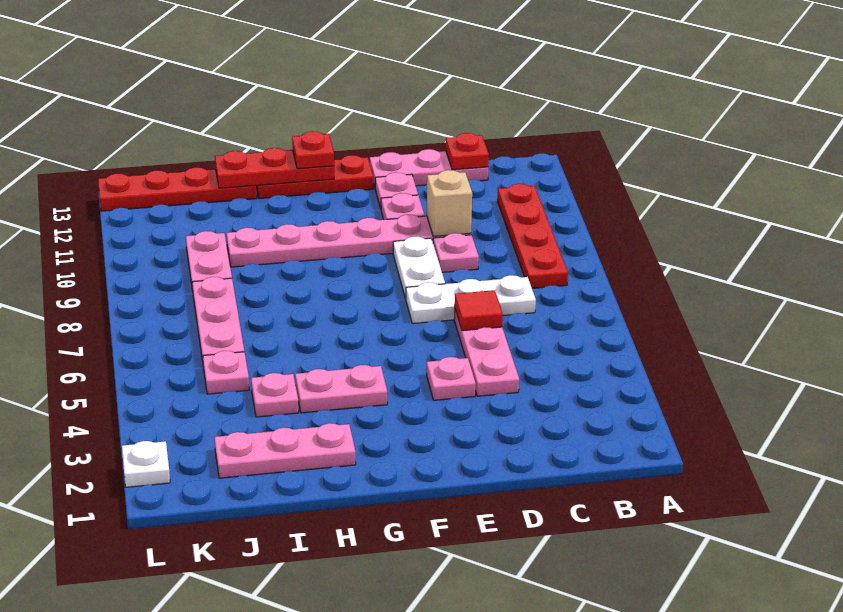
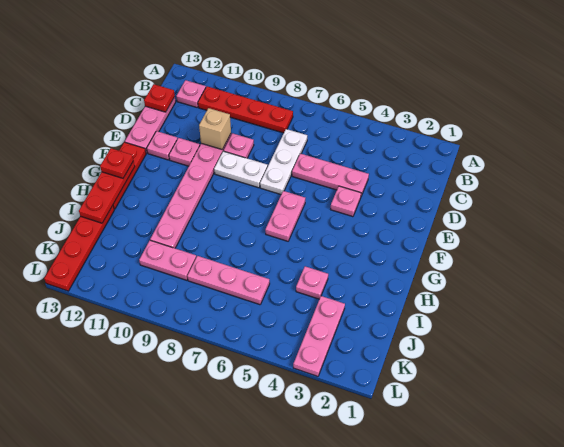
red tile D6 level 2 -> none
pink plate G4:H4 level 1 -> pink plate F6:G6 level 1
pink plate H2:J2 level 1 -> pink plate J3:L3 level 1
pink plate J5 level 1 -> pink plate B12 level 1
white plate L2 level 1 -> none

